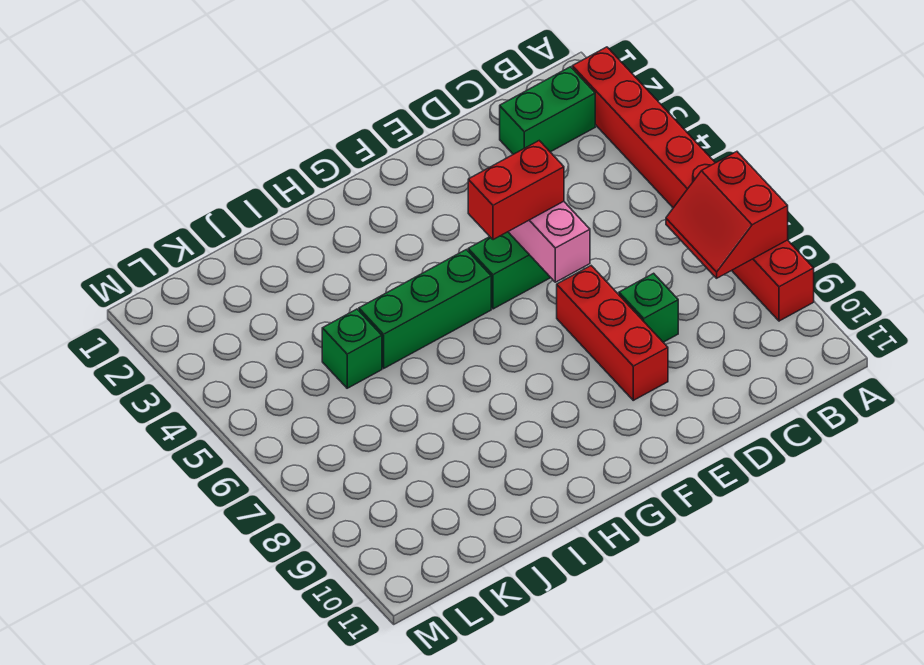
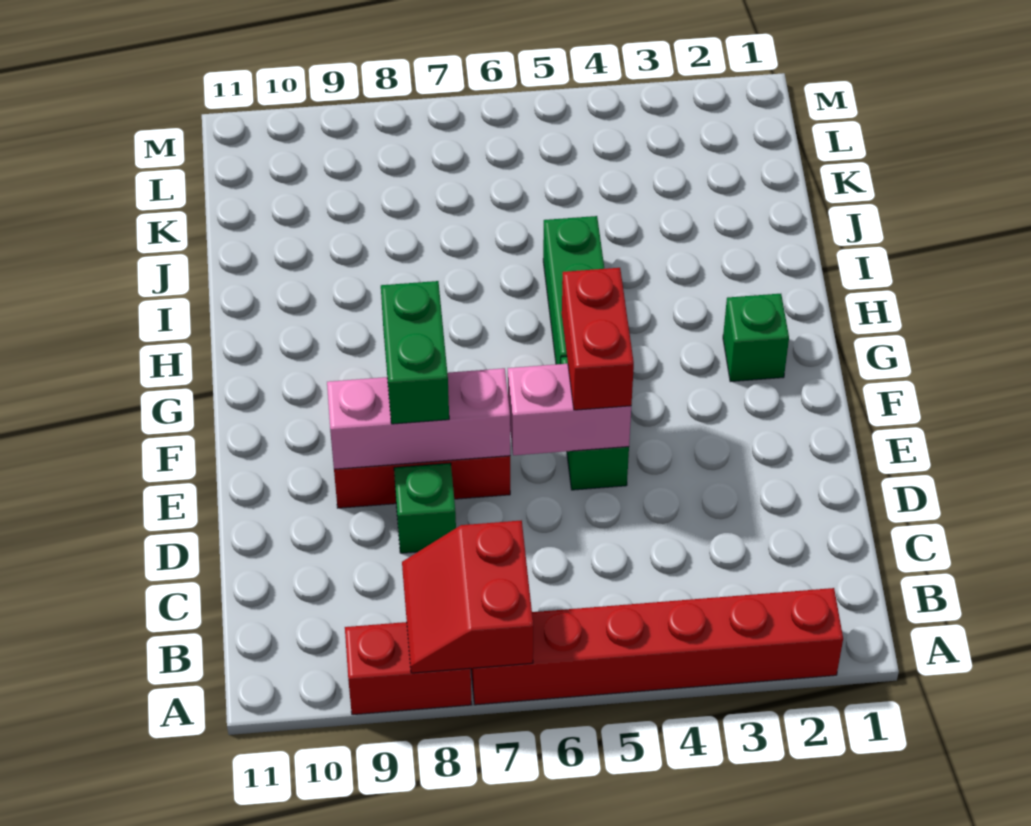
red slope A7:B8 level 2 top A -> red slope A7:B8 level 2 top 7
green brick B2:C2 level 1 -> green brick E8:F8 level 3
none -> pink brick E7:E9 level 2
green brick J5 level 1 -> green brick G2 level 1

